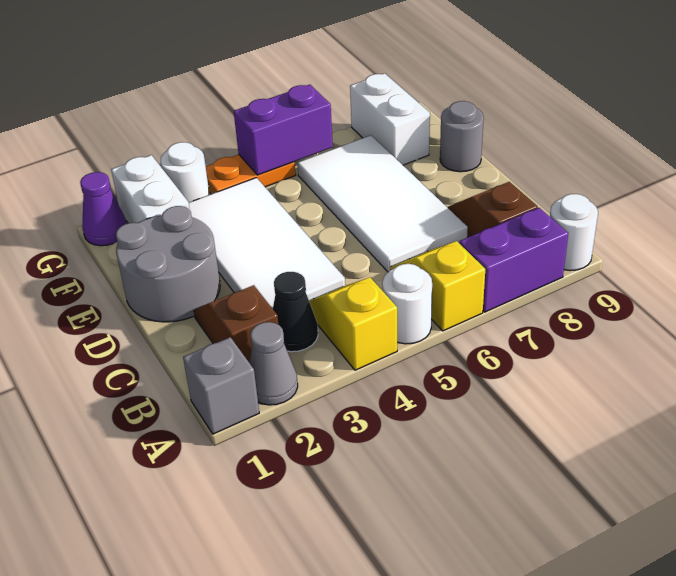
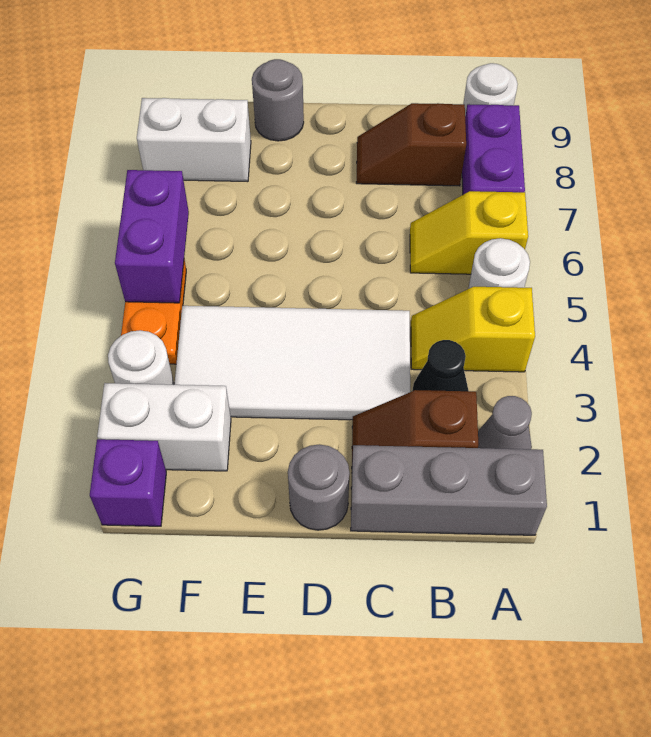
grey brick A1 level 1 -> grey brick A1:C1 level 1
white tile C6:F7 level 1 -> none
grey round brick D1:E2 level 1 -> grey round brick D1 level 1
purple cone G1 level 1 -> purple brick G1 level 1

